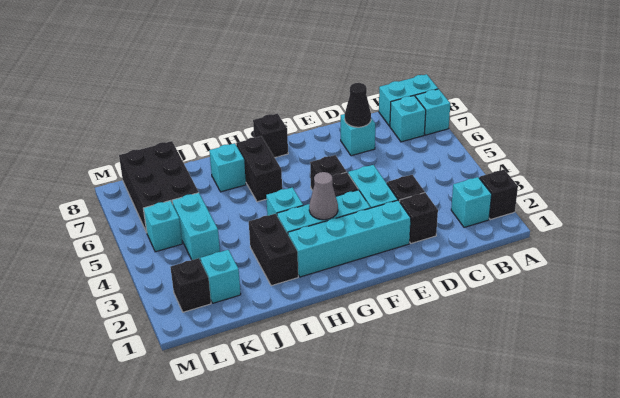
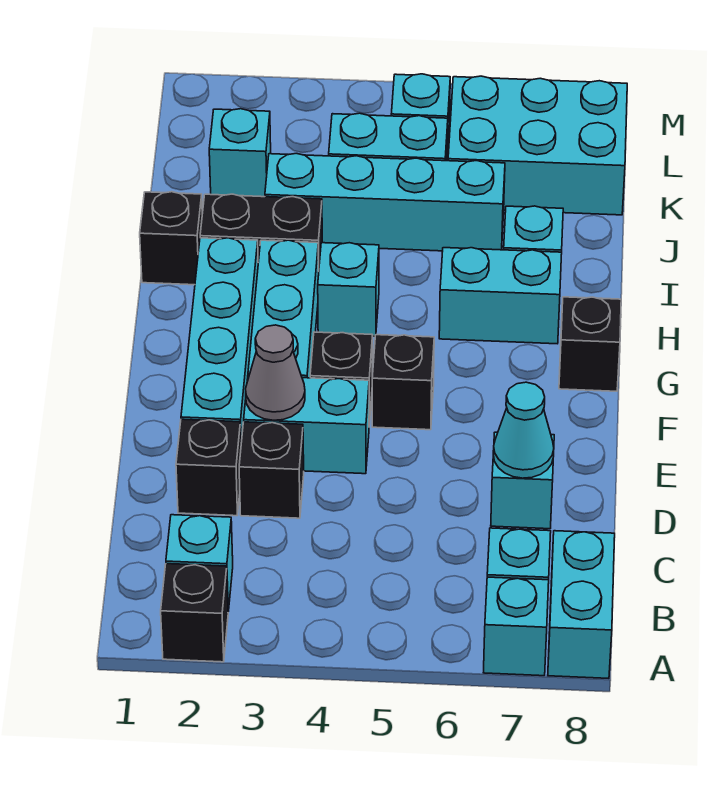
black cone D7 level 2 -> cyan cone D7 level 2
grey cone G3 level 2 -> grey cone E3 level 2
black brick H6:H7 level 1 -> cyan brick H6:H7 level 1
none -> cyan brick J3:J6 level 1
black brick K6:L8 level 1 -> cyan brick K6:L8 level 1
black brick L2 level 1 -> black brick I1 level 1

